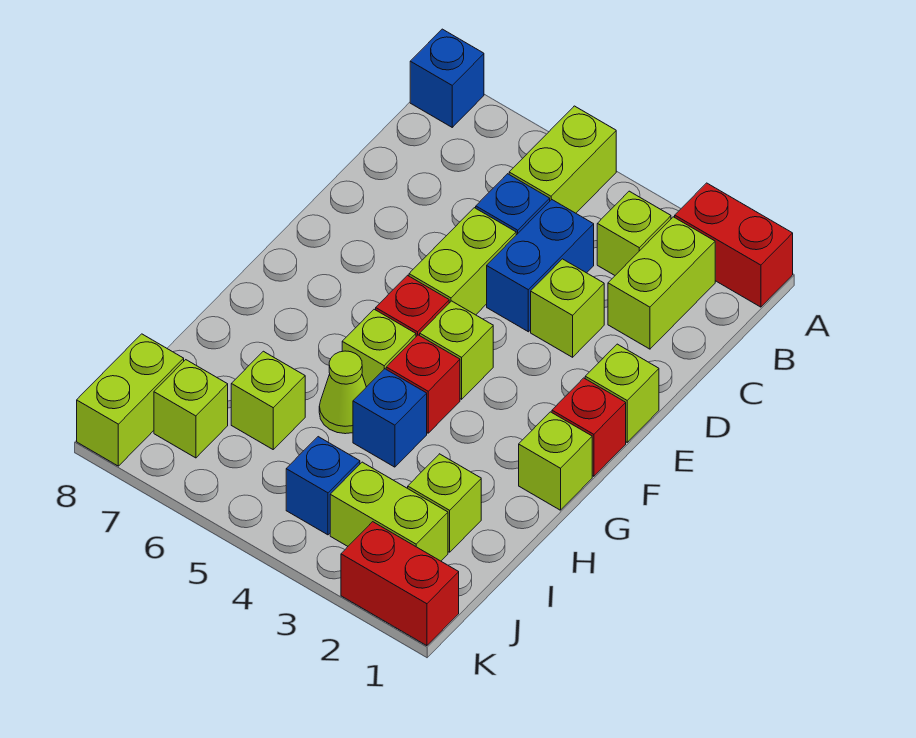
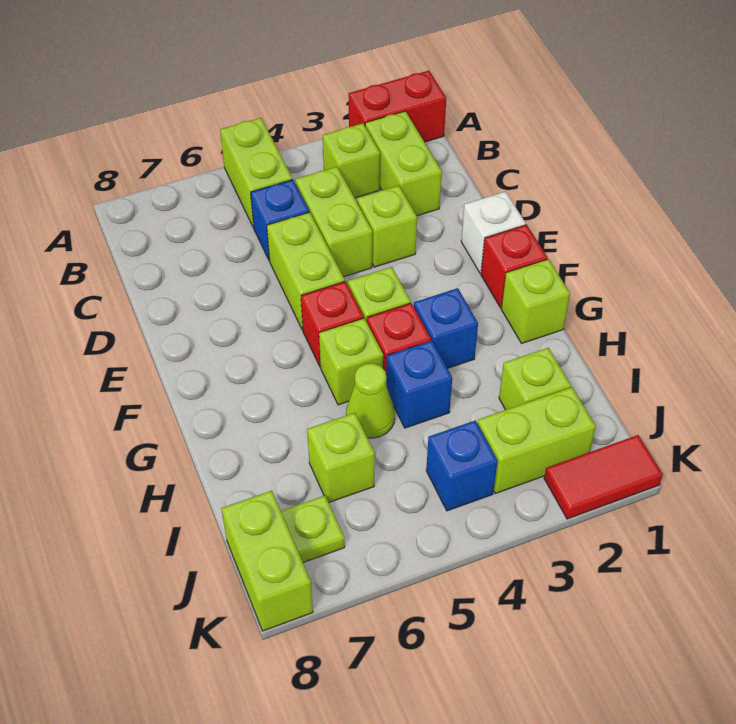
blue brick A8 level 1 -> blue brick G3 level 1
blue brick C4:D4 level 1 -> lime brick C4:D4 level 1
lime brick E1 level 1 -> white brick E1 level 1
lime brick J7 level 1 -> lime plate J7 level 1
red brick K1:K2 level 1 -> red tile K1:K2 level 1

